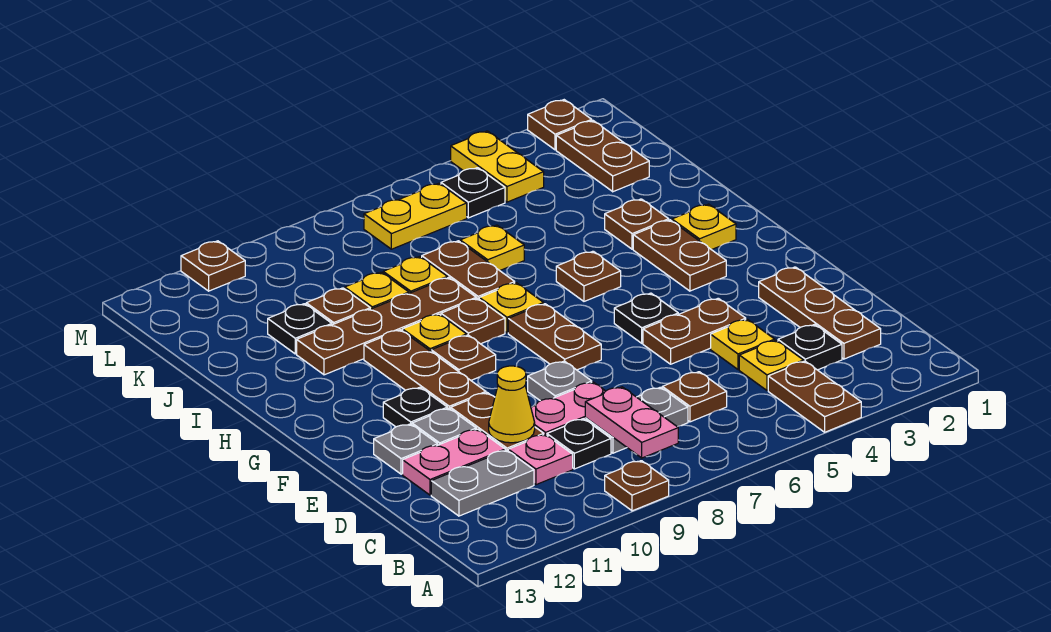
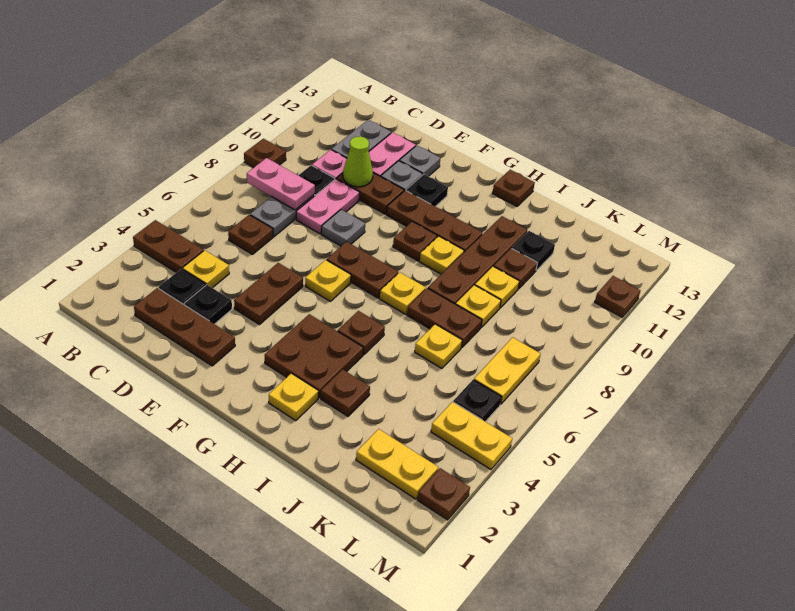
yellow plate D4 level 1 -> yellow plate F6 level 1
yellow cone D10 level 2 -> lime cone D10 level 2
black plate F5 level 1 -> black plate D3 level 1
brown plate G3:H3 level 1 -> brown plate G3:H4 level 1
brown plate H8 level 1 -> brown plate H13 level 1
brown plate K2:L2 level 1 -> yellow plate K2:L2 level 1

